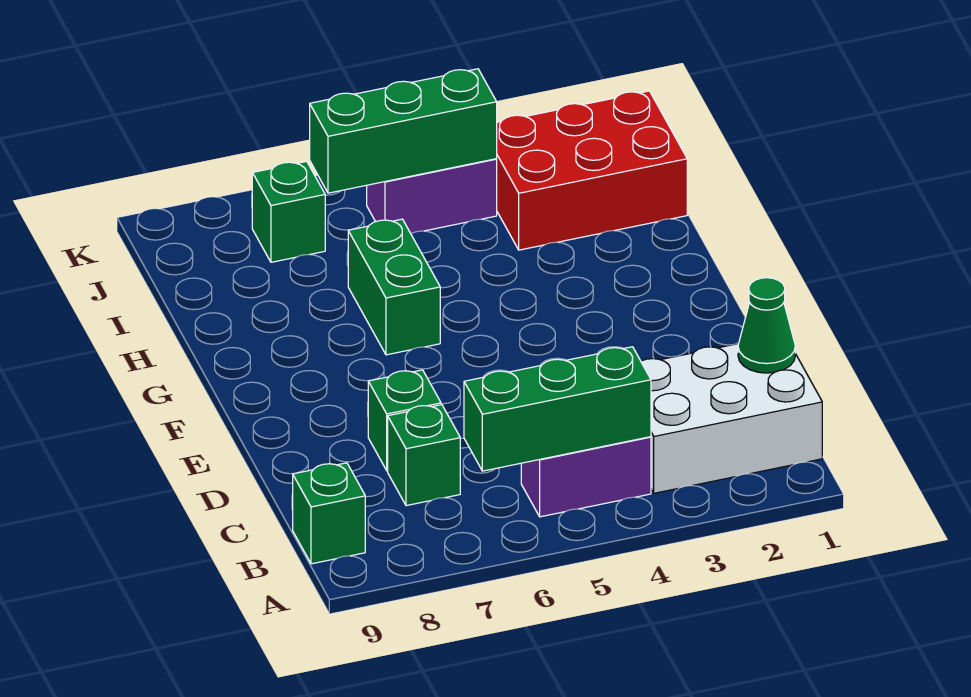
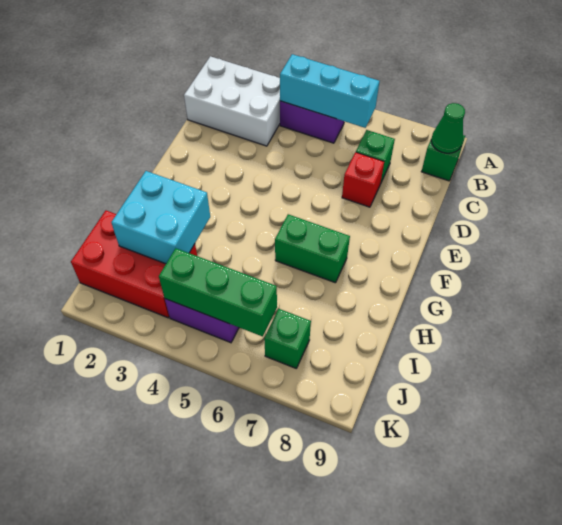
green brick B4:B6 level 2 -> cyan brick B4:B6 level 2
green cone C1 level 2 -> green cone B9 level 2
green brick D7 level 1 -> red brick D7 level 1
green brick G6:H6 level 1 -> green brick G6:G7 level 1
none -> cyan brick H2:I3 level 2

